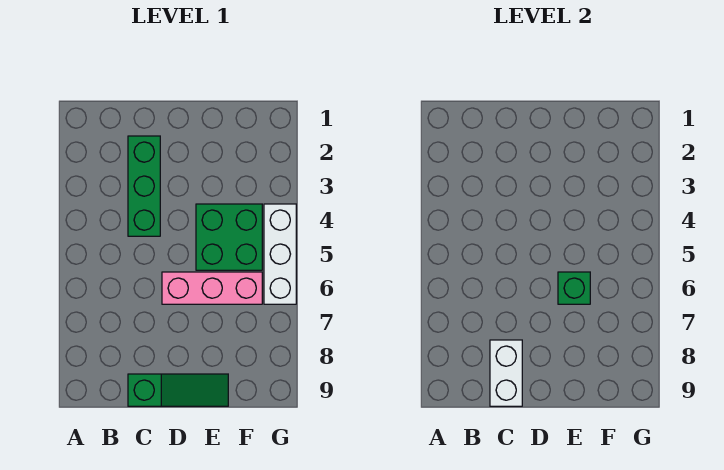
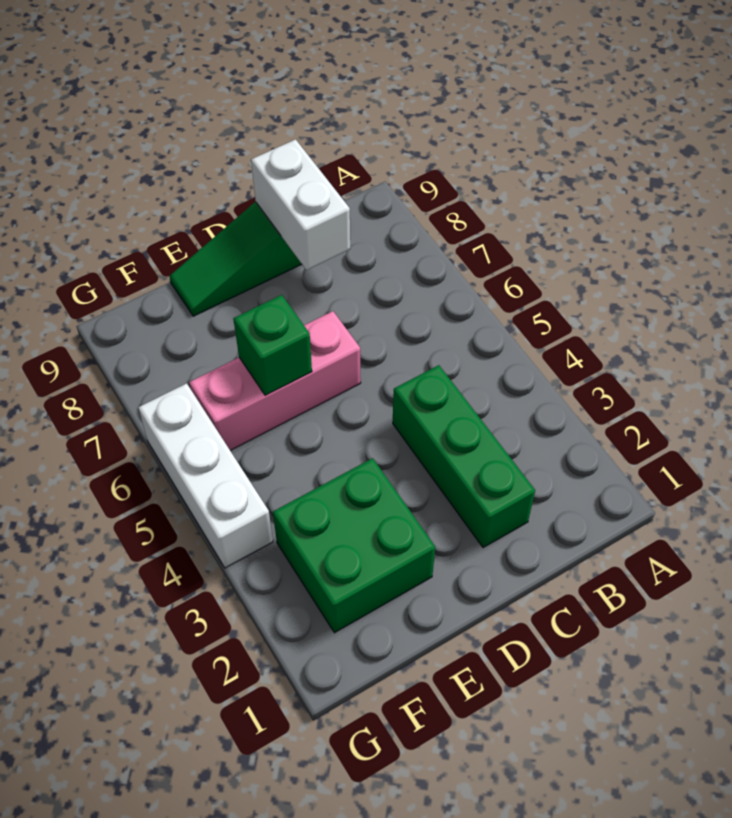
green brick E4:F5 level 1 -> green brick E2:F3 level 1

